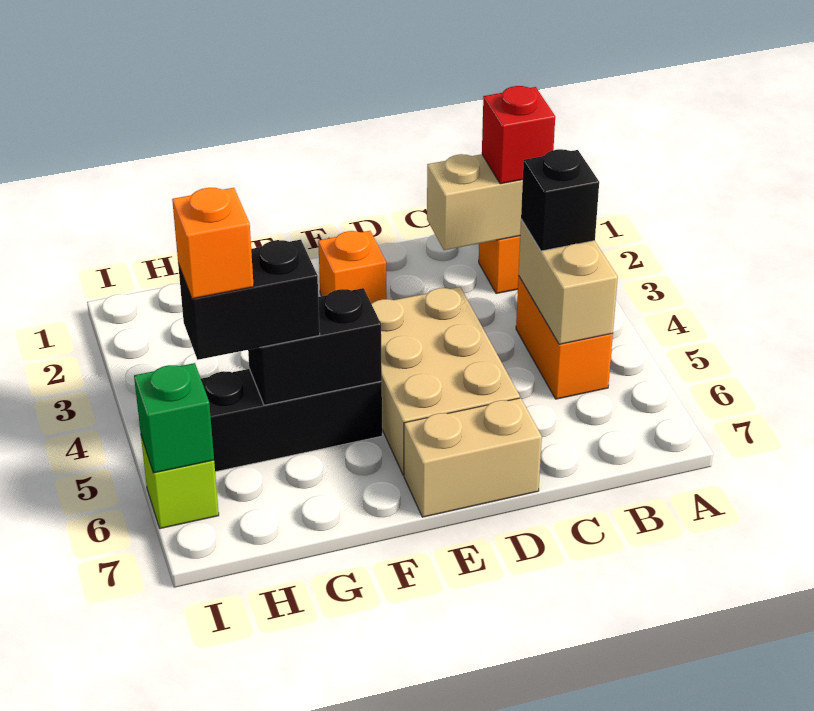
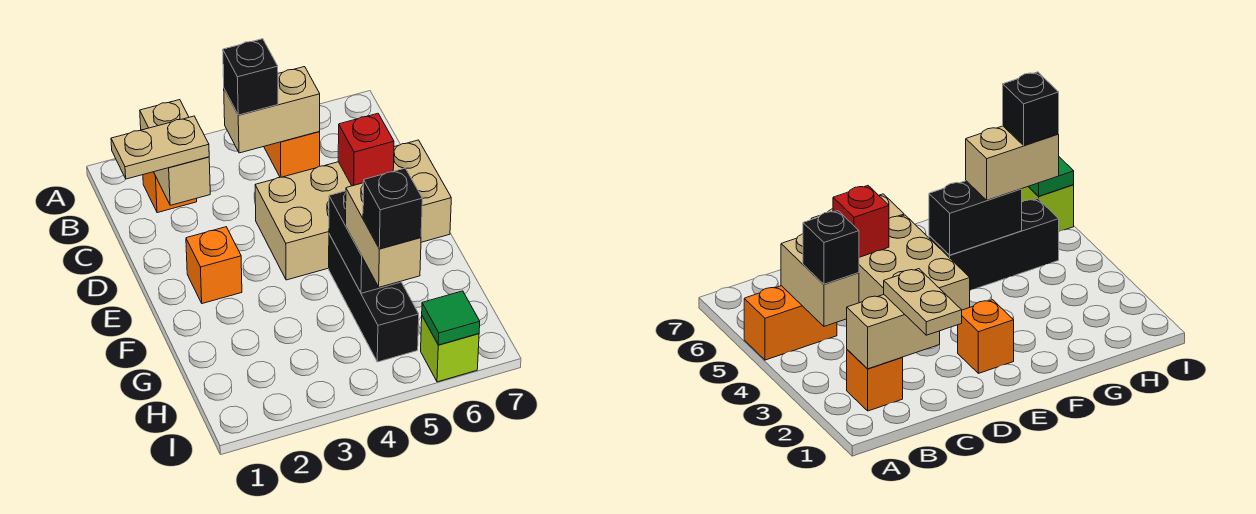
red brick B2 level 3 -> red brick D6 level 2
orange brick B4:B5 level 1 -> orange brick A5:B5 level 1
none -> tan plate C1:C2 level 3
black brick G5:H5 level 3 -> tan brick G5:H5 level 3
orange brick H5 level 4 -> black brick H5 level 4
green brick I6 level 2 -> green tile I6 level 2

